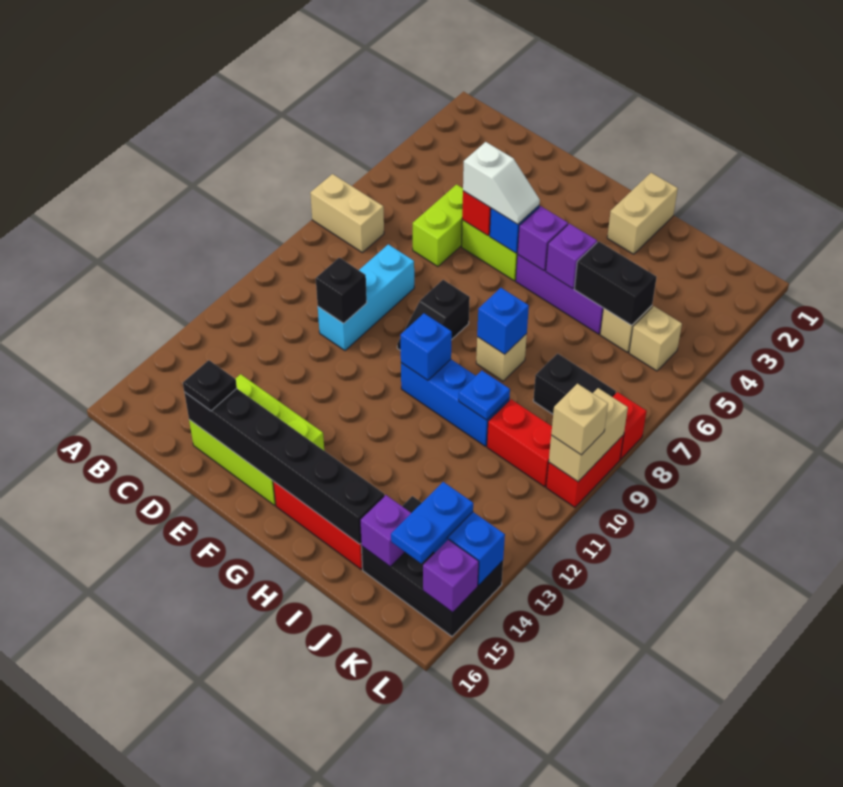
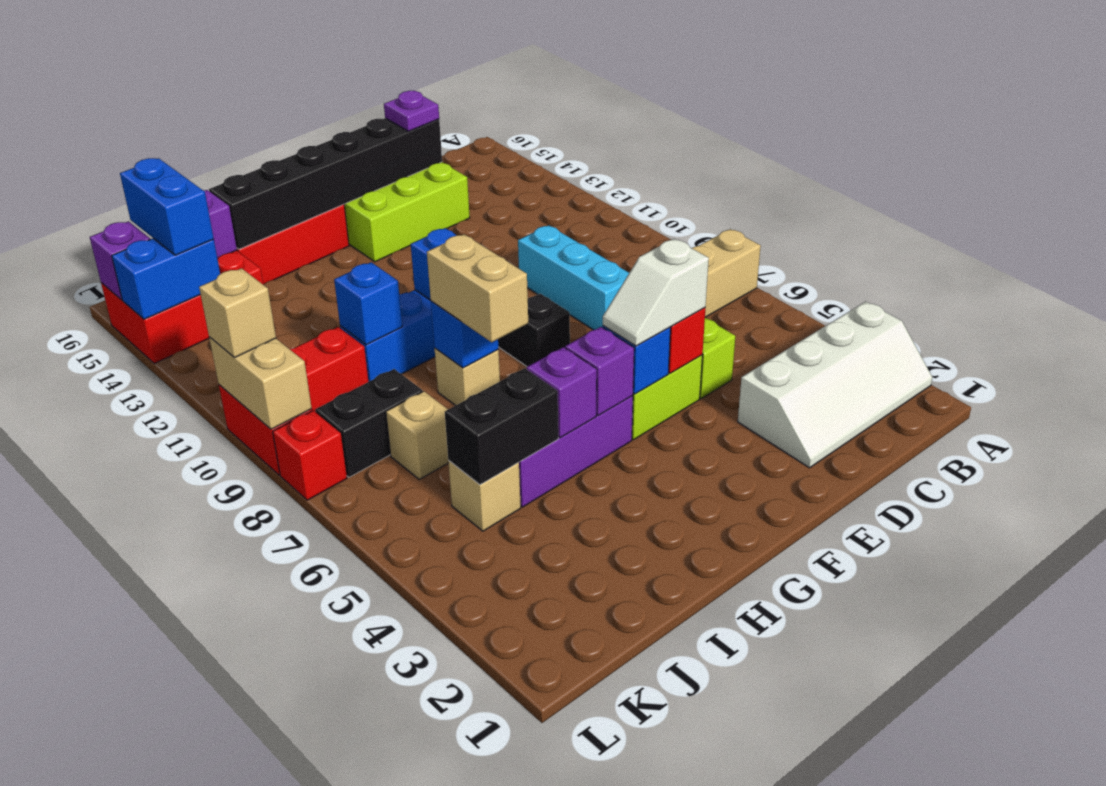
none -> white slope A2:D3 level 1 top 3
black brick D10 level 2 -> none
black plate D15 level 3 -> purple plate D15 level 3
tan brick H1:H2 level 1 -> tan brick H7:H8 level 3
blue plate I10 level 2 -> blue brick I10 level 2
black brick J14:L15 level 1 -> red brick J14:L15 level 1
tan brick K5 level 1 -> tan brick J7 level 1
blue plate K14:K15 level 3 -> blue brick K14:K15 level 3

